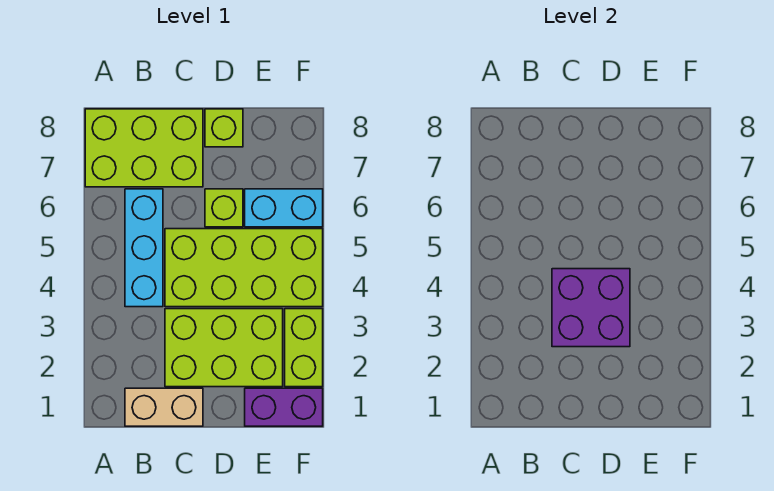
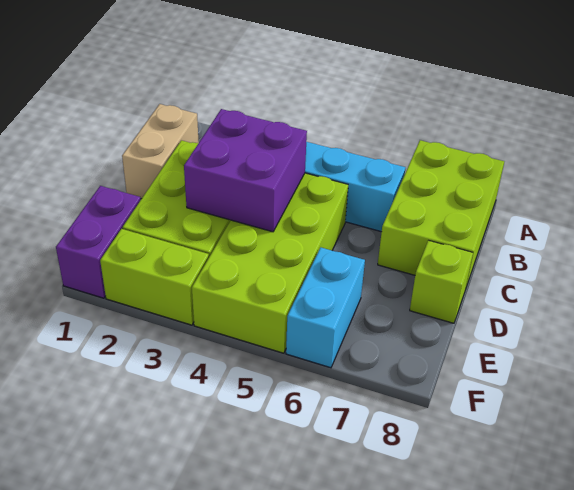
lime brick D6 level 1 -> none

